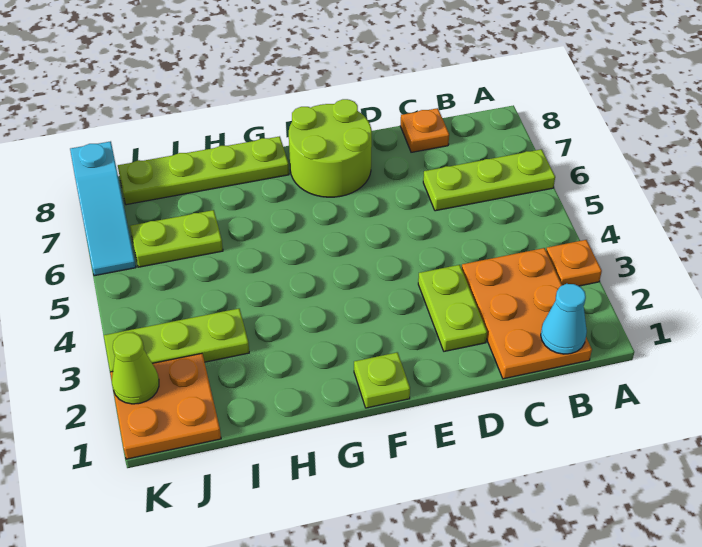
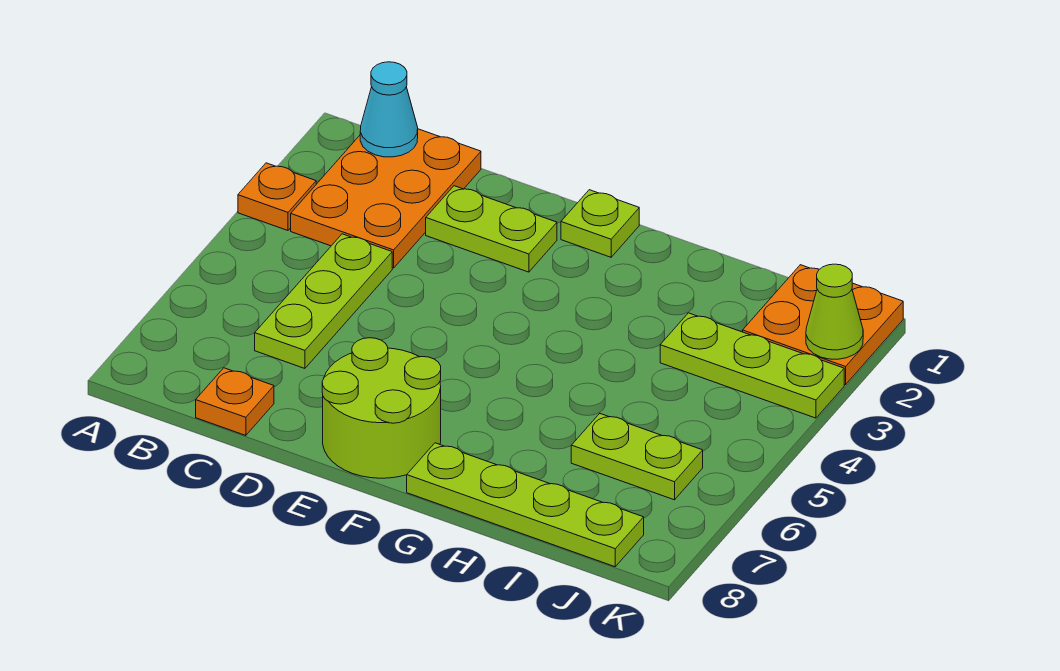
lime plate A6:C6 level 1 -> lime plate C4:C6 level 1
lime plate D2:D3 level 1 -> lime plate D2:E2 level 1
cyan slope K6:K8 level 1 top 8 -> none

